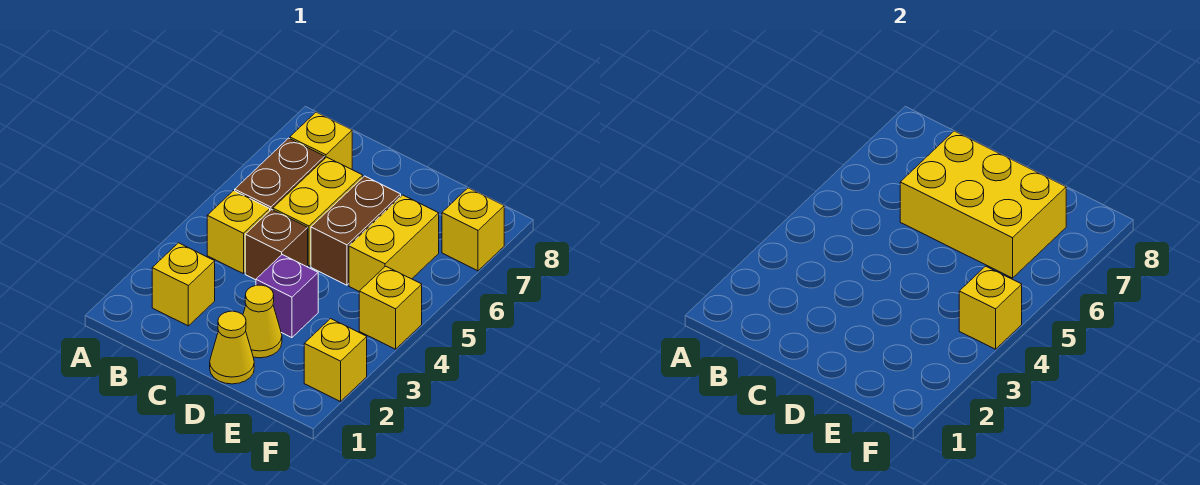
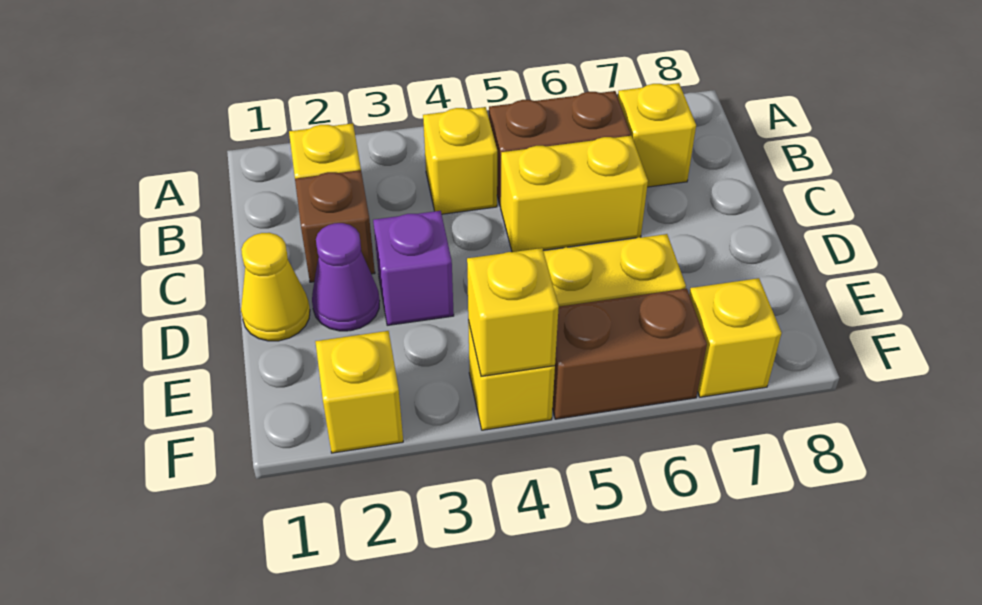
brown brick C4 level 1 -> brown brick C2 level 1
yellow brick C6:E7 level 2 -> none
yellow cone D2 level 1 -> purple cone D2 level 1
brown brick D5:D6 level 1 -> brown brick F5:F6 level 1

